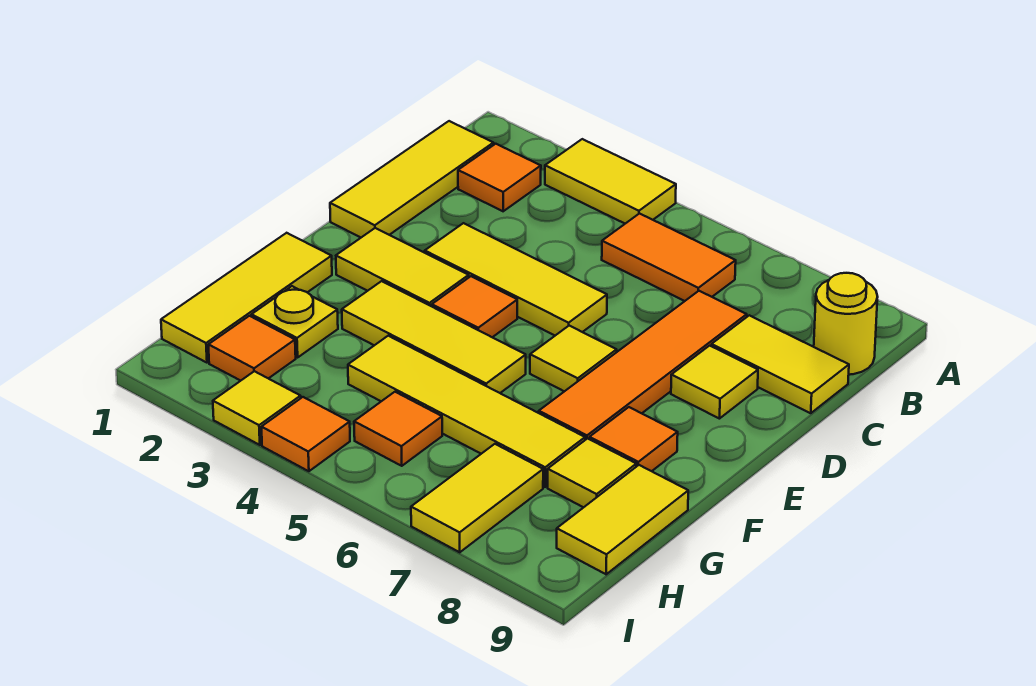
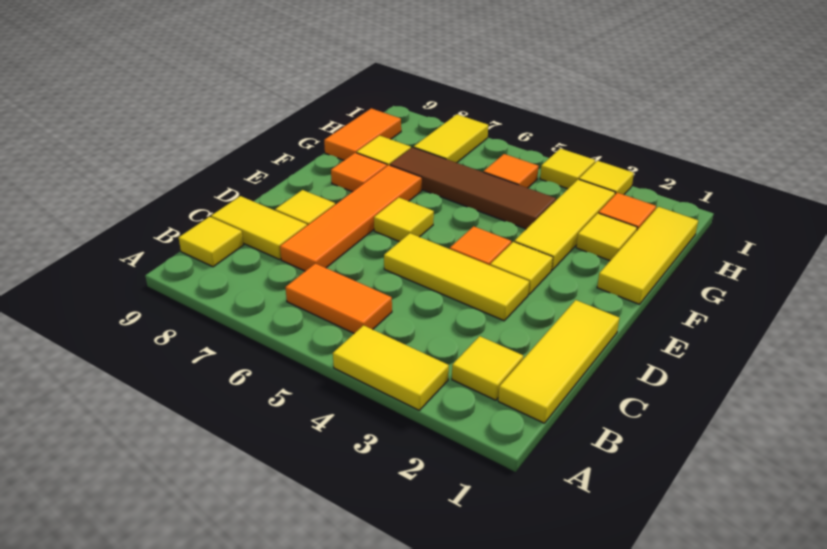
orange tile B2 level 1 -> yellow tile B2 level 1
yellow round brick B9 level 1 -> yellow tile B9 level 1
yellow tile E2:E3 level 1 -> yellow tile E3 level 1
yellow tile F3:F5 level 1 -> yellow tile F3:H3 level 1
yellow plate G2 level 1 -> yellow tile G2 level 1
yellow tile G4:G7 level 1 -> brown tile G4:G7 level 1
yellow tile G9:H9 level 1 -> orange tile G9:H9 level 1
orange tile I4 level 1 -> yellow tile I4 level 1

